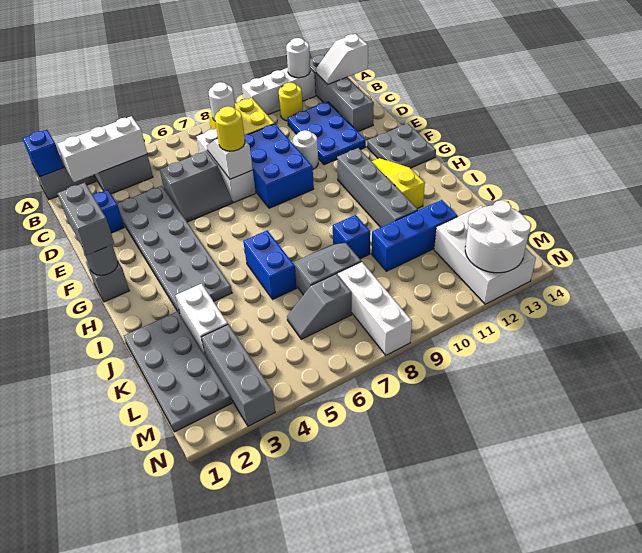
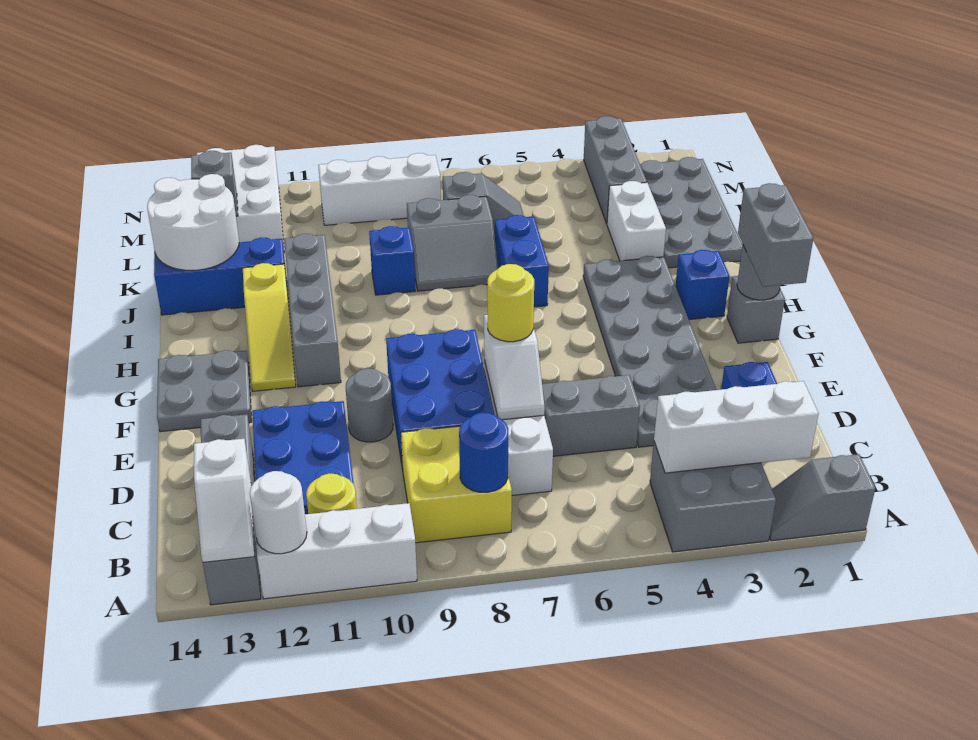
blue brick A1 level 2 -> blue brick H2 level 1
white round brick B8 level 2 -> blue round brick B8 level 2
white slope B13:B14 level 2 top 14 -> white slope A13:B13 level 2 top B
white round brick E10 level 1 -> grey round brick E10 level 1
blue brick K10:K12 level 1 -> blue brick J12:J14 level 1
white brick L8:N8 level 1 -> white brick M8:M10 level 1
none -> grey brick L13 level 2
white round brick M12:N13 level 2 -> white round brick J13:K14 level 2

